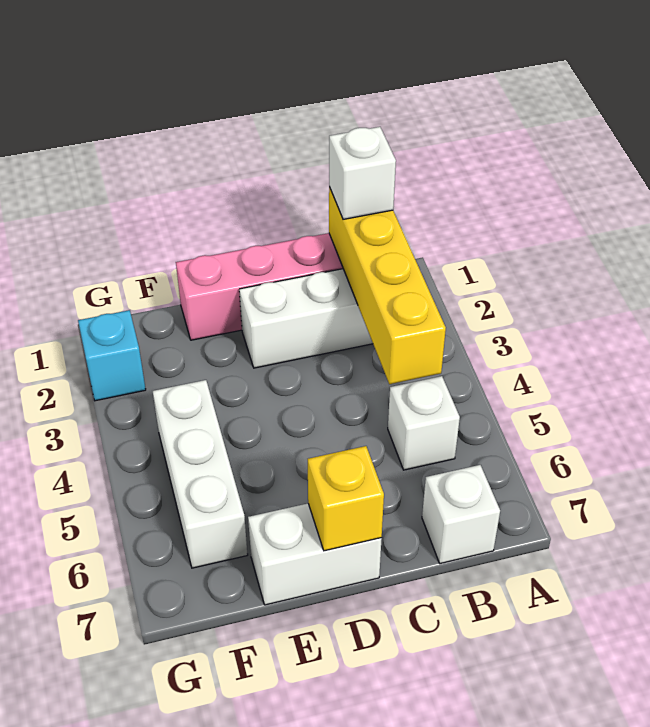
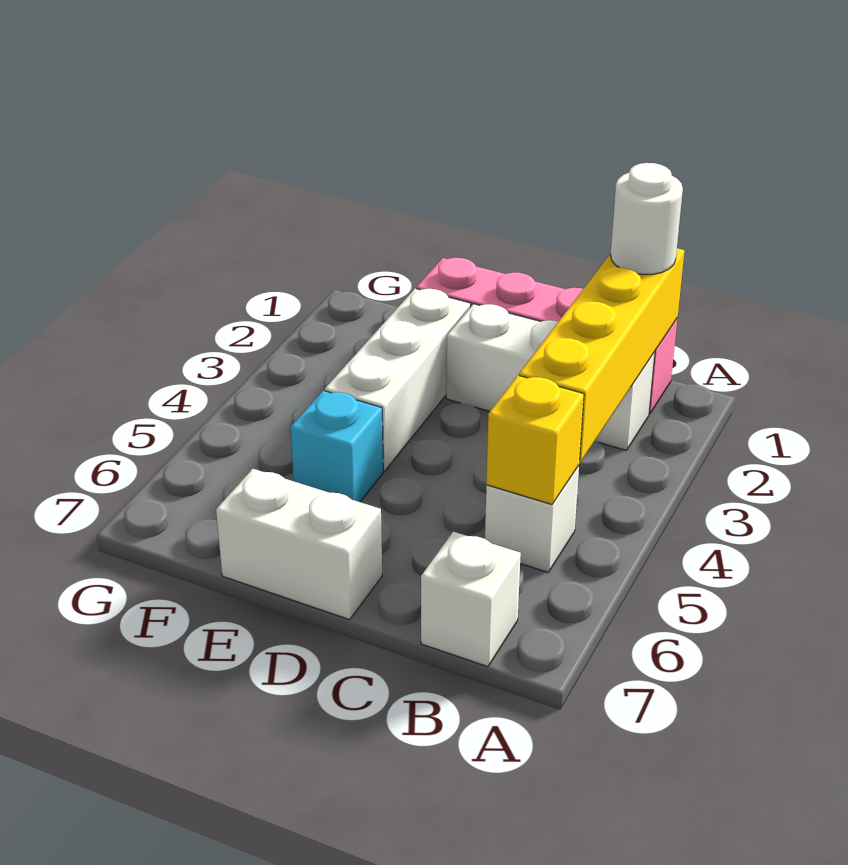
white brick B1 level 3 -> white round brick B1 level 3
yellow brick D7 level 2 -> yellow brick B5 level 2
white brick F4:F6 level 1 -> white brick E2:E4 level 1
cyan brick G2 level 1 -> cyan brick E5 level 1

